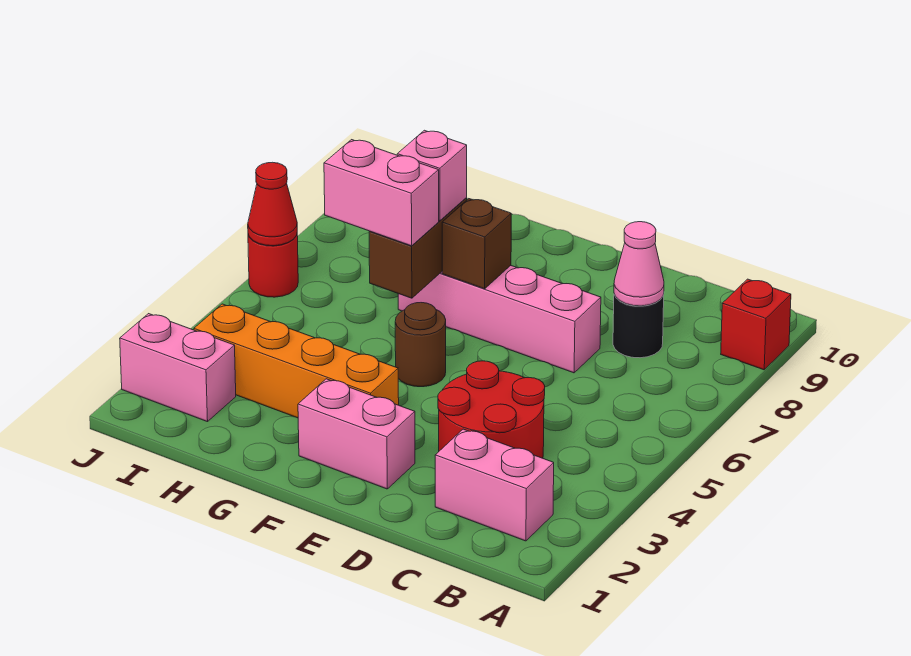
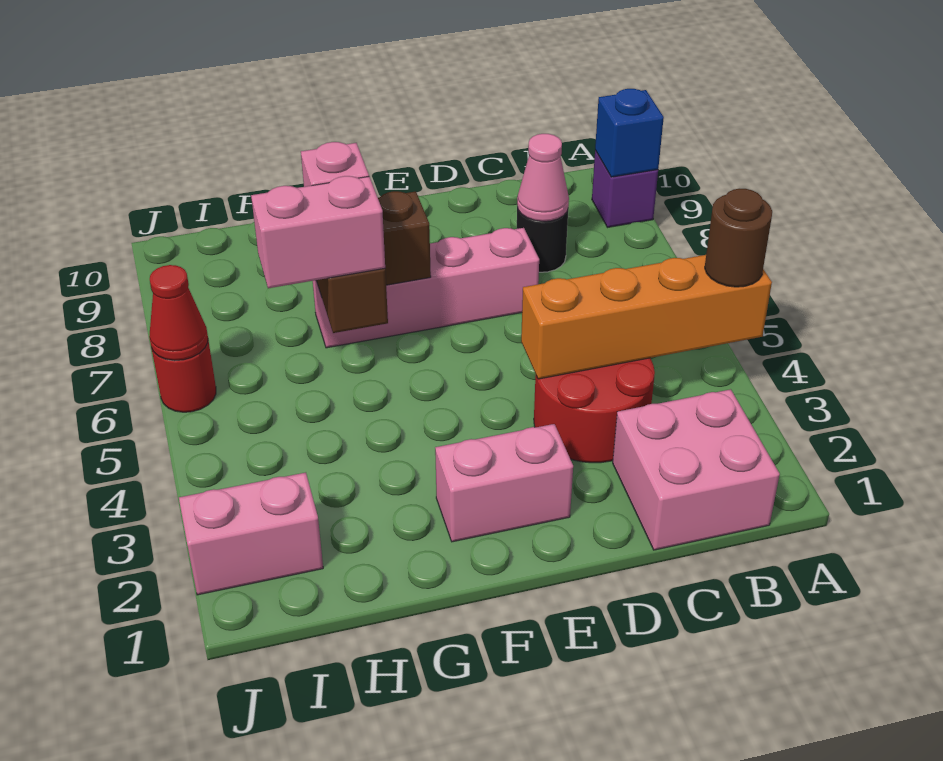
red brick A9 level 1 -> purple brick A9 level 1
none -> blue brick A9 level 2
pink brick B2:C2 level 1 -> pink brick B1:C2 level 1
orange brick F3:I3 level 1 -> orange brick A4:D4 level 2
brown round brick F5 level 1 -> brown round brick A4 level 3

